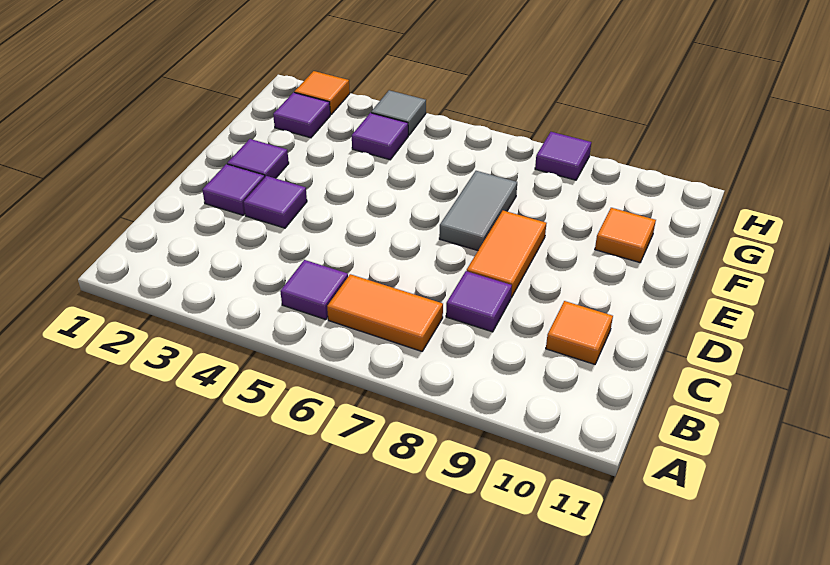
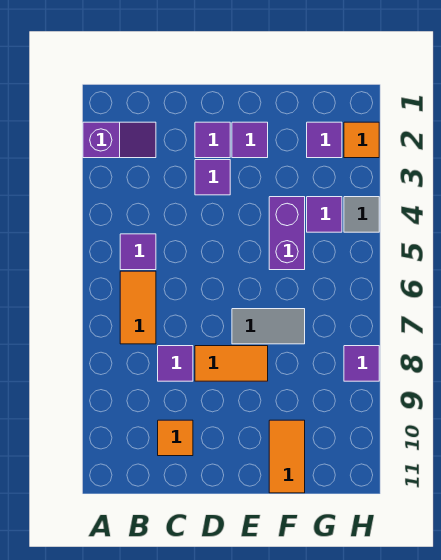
none -> purple slope A2:B2 level 1 top A
none -> purple brick F4:F5 level 1
orange tile F10 level 1 -> orange tile F10:F11 level 1

